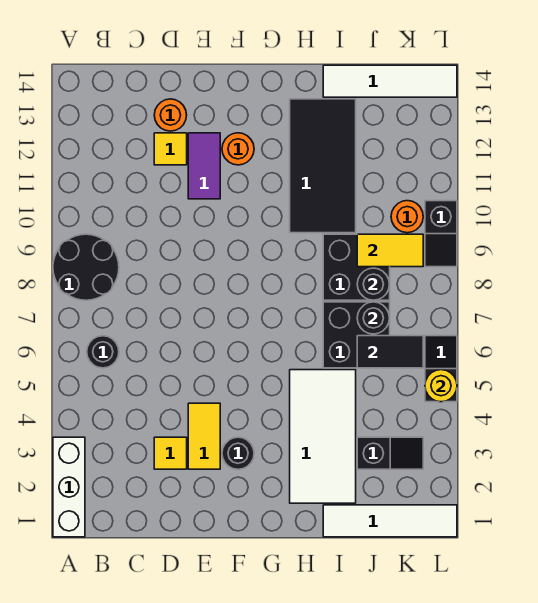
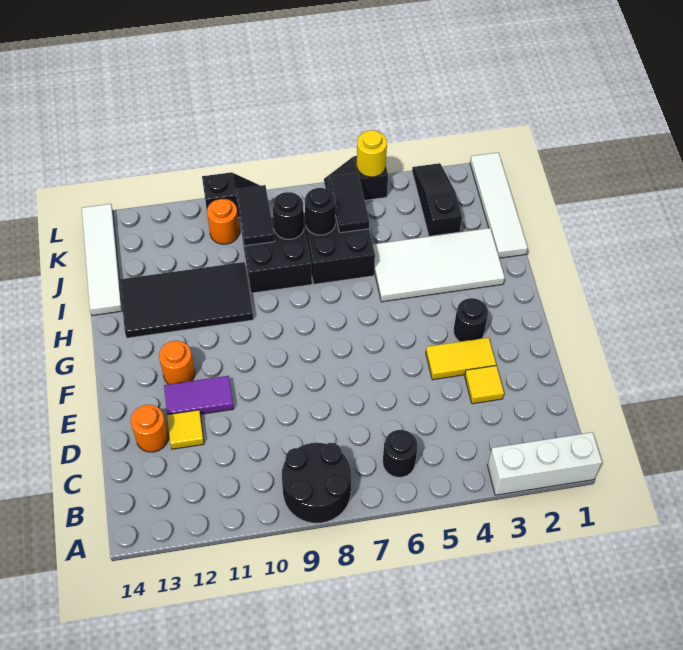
black slope J3:K3 level 1 top J -> black slope J3:L3 level 1 top J
yellow tile J9:K9 level 2 -> black tile J9:K9 level 2

